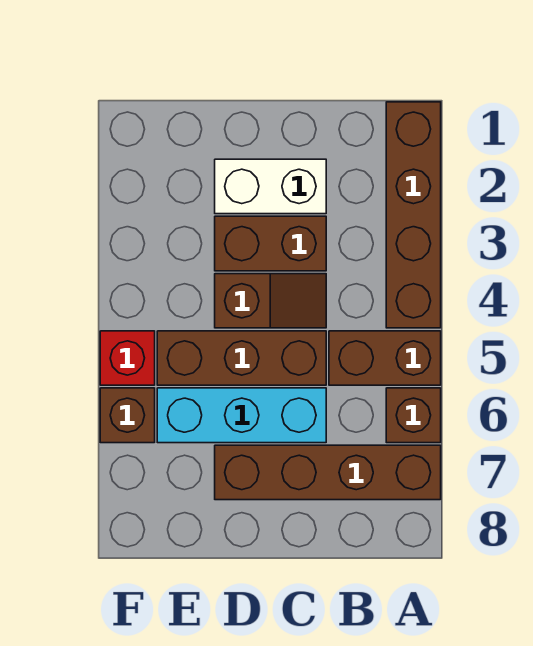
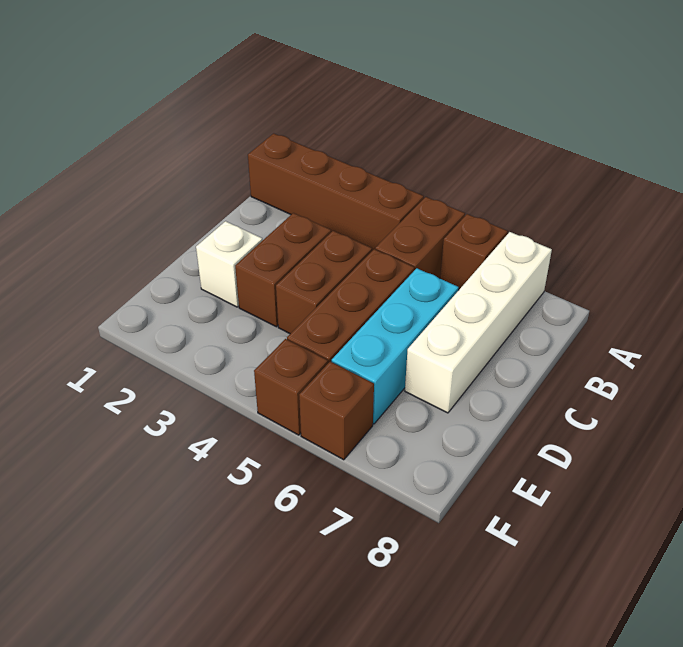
brown brick A7:D7 level 1 -> white brick A7:D7 level 1
white brick C2:D2 level 1 -> white brick D2 level 1
brown slope C4:D4 level 1 top D -> brown brick C4:D4 level 1
red brick F5 level 1 -> brown brick F5 level 1

